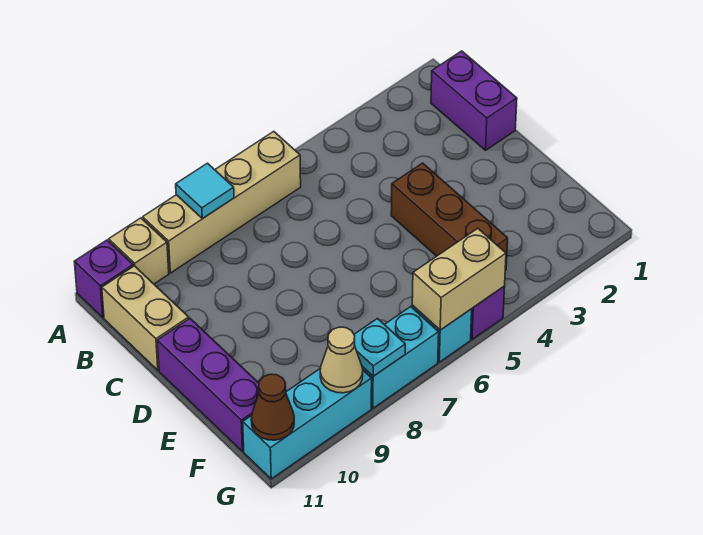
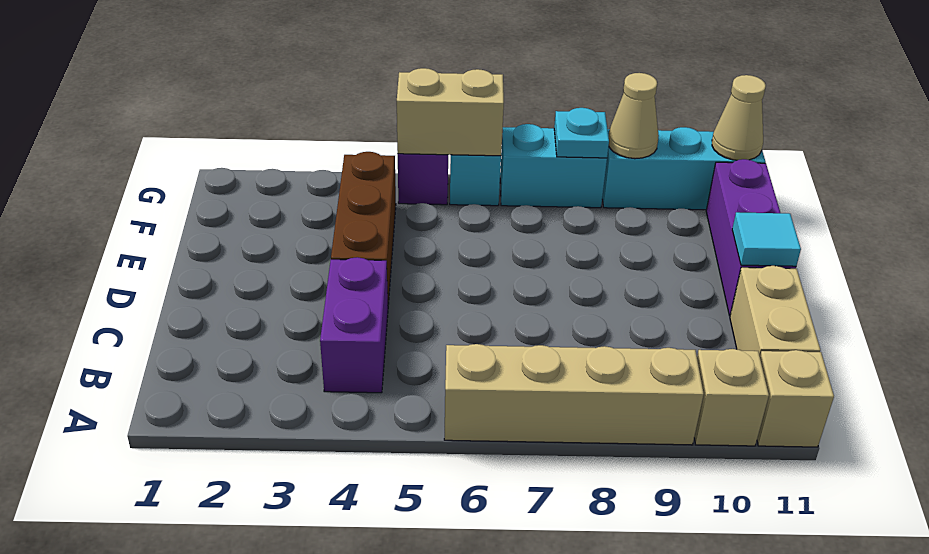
cyan tile A8 level 2 -> cyan tile D11 level 2
purple brick A11 level 1 -> tan brick A11 level 1
purple brick B1:C1 level 1 -> purple brick B4:C4 level 1
brown cone G11 level 2 -> tan cone G11 level 2

